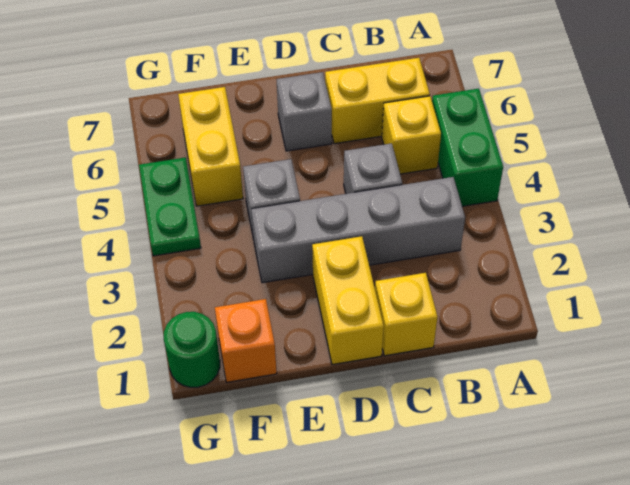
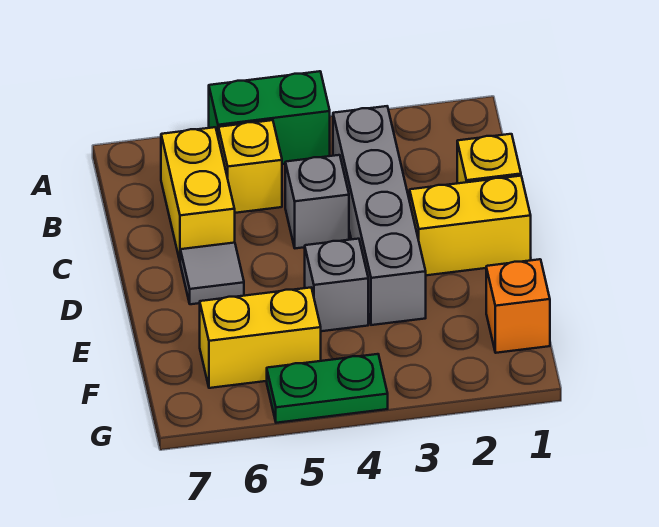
grey brick D6 level 1 -> grey tile D6 level 1
green round brick G1 level 1 -> none

